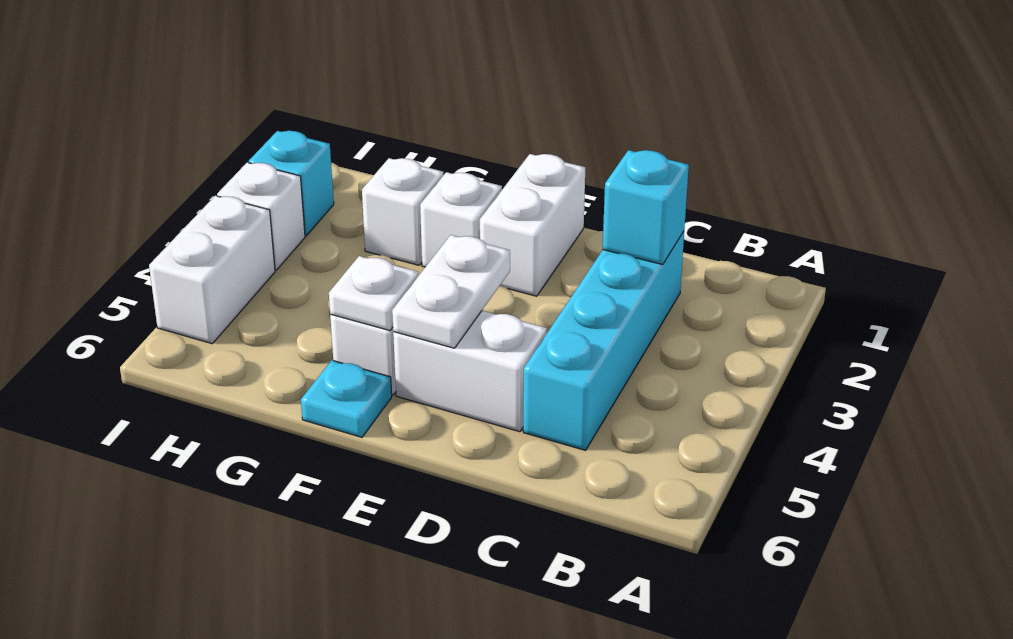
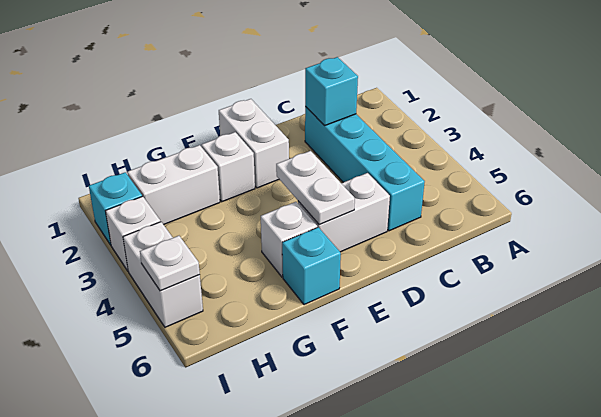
white plate F5 level 2 -> white plate I5 level 2
cyan plate F6 level 1 -> cyan brick F6 level 1
white brick G2 level 1 -> white brick G2:H2 level 1

